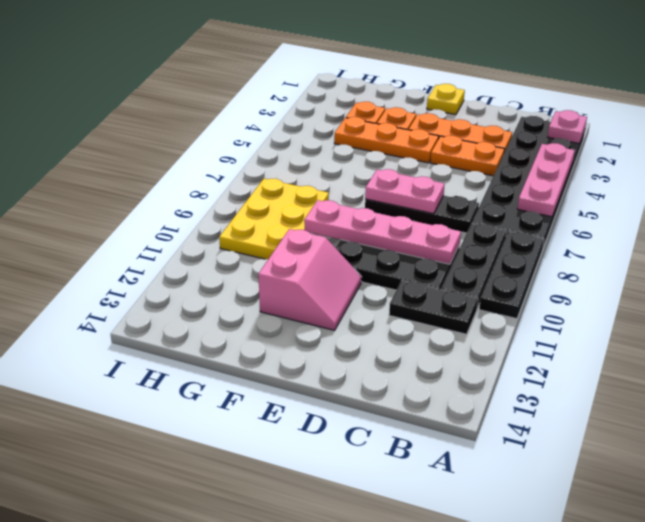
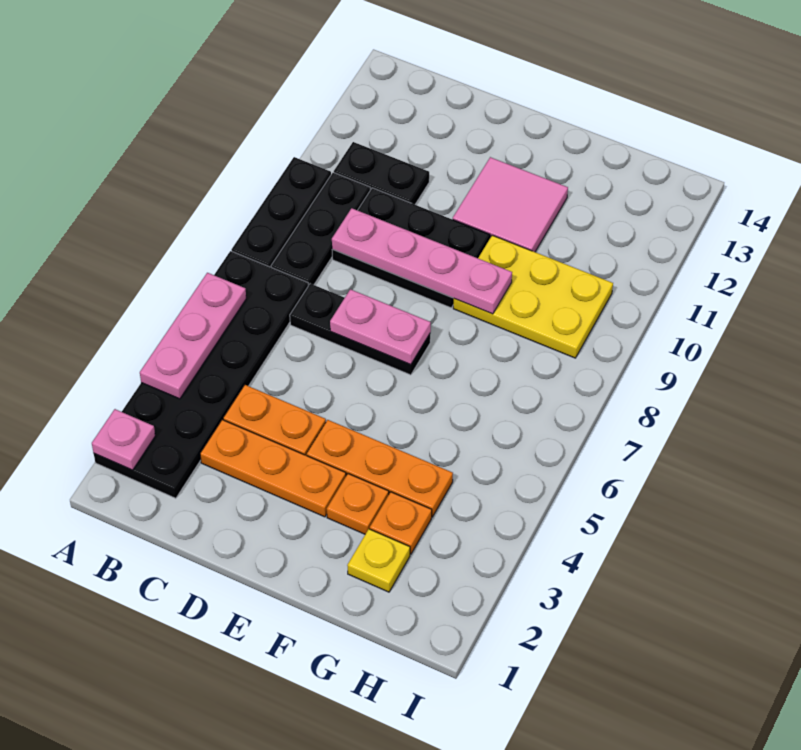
yellow plate E1 level 1 -> yellow plate G2 level 1
pink slope E11:F12 level 1 top F -> pink tile E11:F12 level 1
yellow plate G8:H10 level 1 -> yellow plate F9:H10 level 1

